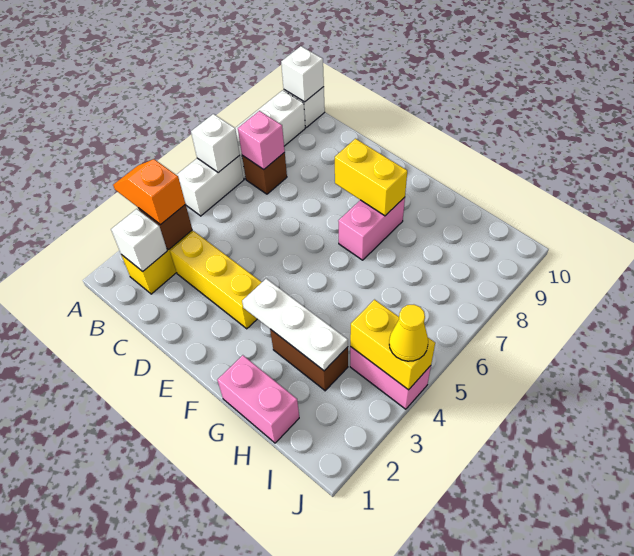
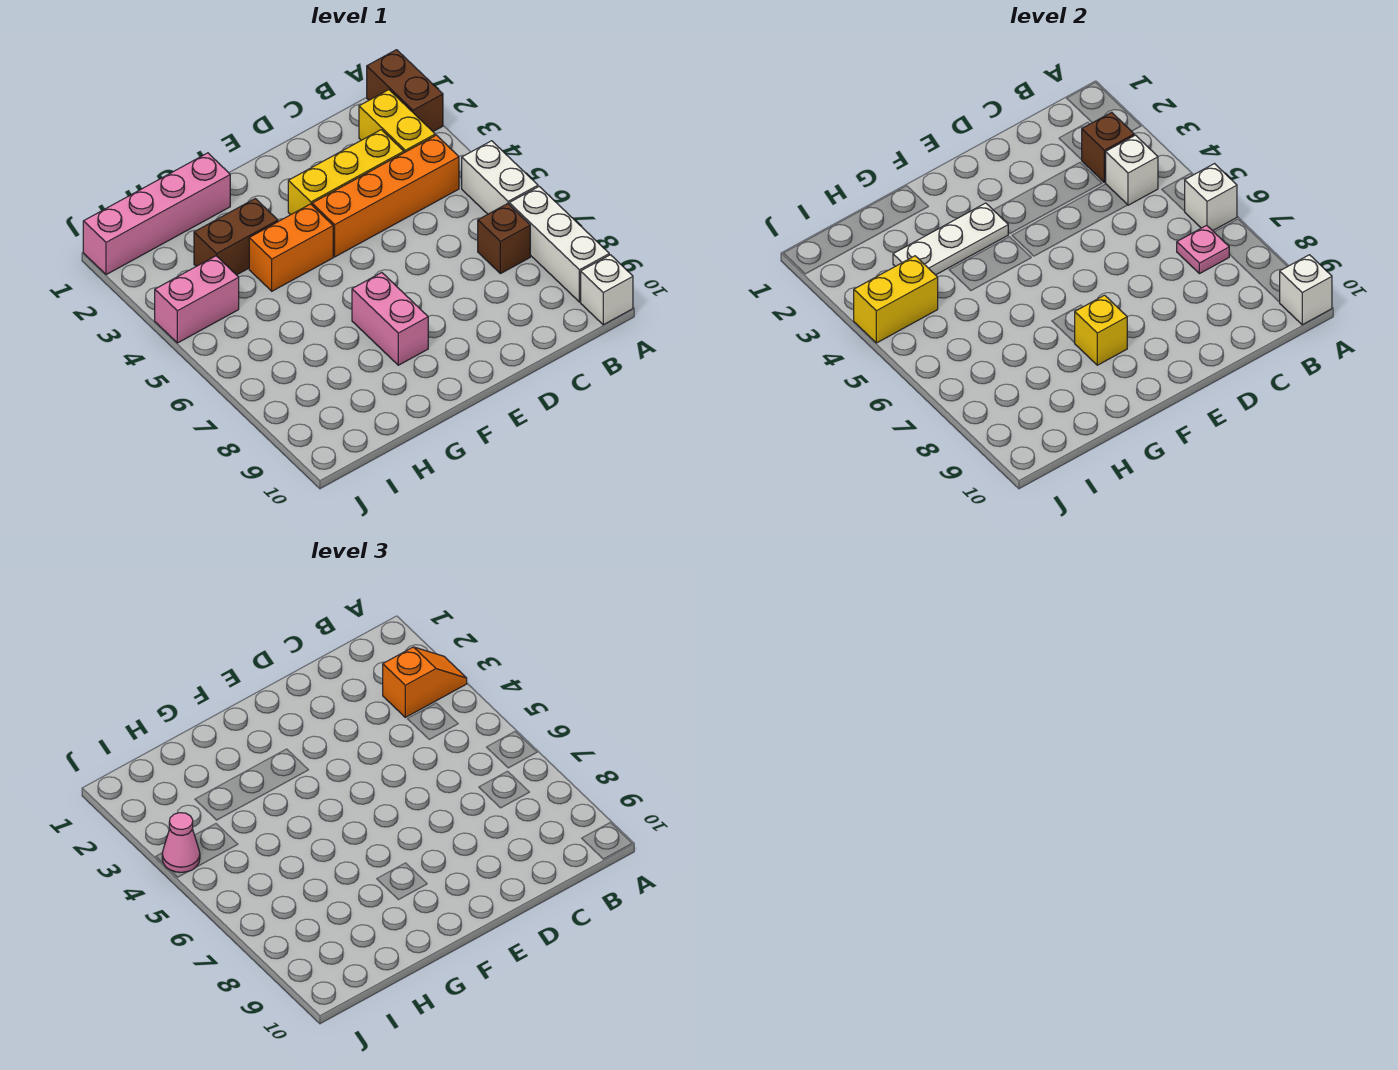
none -> brown brick A1:A2 level 1
white brick B2 level 2 -> white brick B4 level 2
none -> orange brick B4:E4 level 1
pink brick B7 level 2 -> pink plate B7 level 2
yellow brick E8:F8 level 2 -> yellow brick F8 level 2
none -> orange brick F4:G4 level 1
pink brick G1:H1 level 1 -> pink brick G1:J1 level 1
yellow cone J4 level 3 -> pink cone J4 level 3

